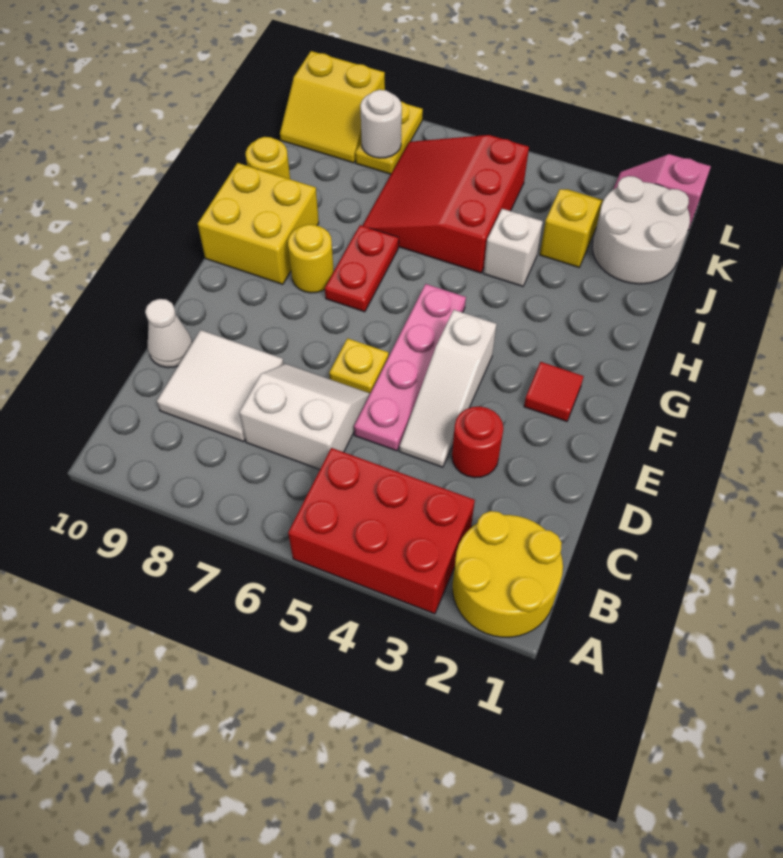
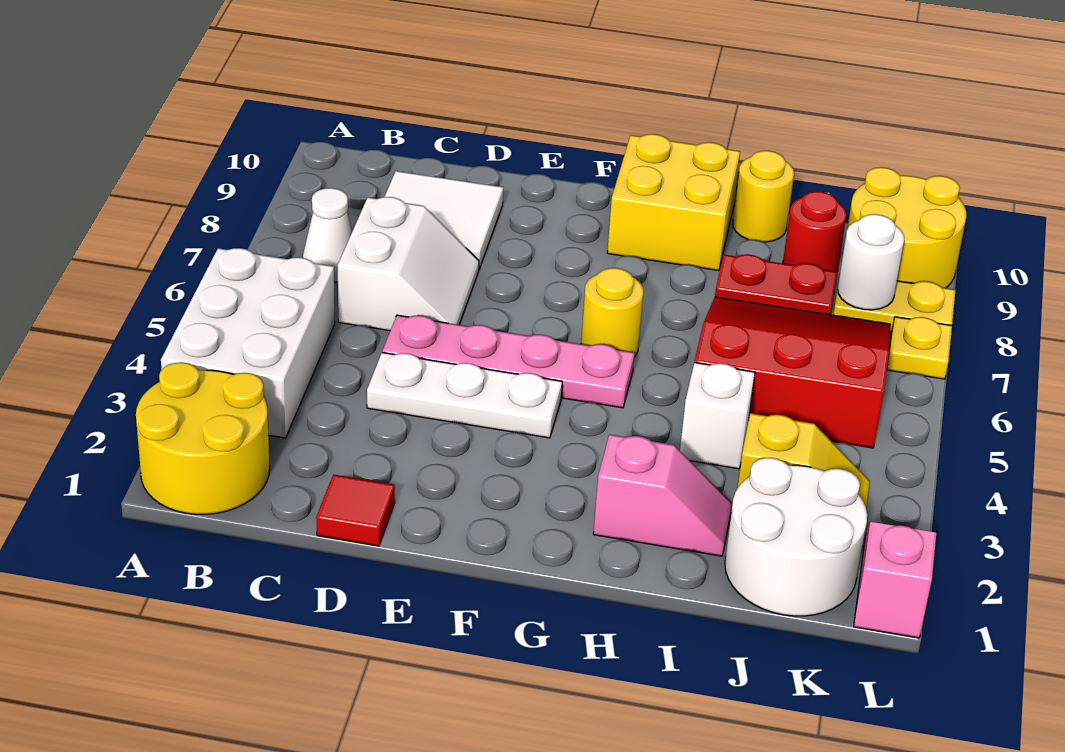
red brick A3:B5 level 1 -> white brick A3:B5 level 1
red round brick D3 level 1 -> red round brick J9 level 1
white slope D4:F4 level 1 top F -> white plate D4:F4 level 1
white cone D10 level 1 -> white cone B7 level 1
yellow plate E6 level 1 -> yellow plate L7 level 1
red tile F2 level 1 -> red tile D1 level 1
red plate G7:H7 level 1 -> red plate I8:J8 level 1
yellow round brick G8 level 1 -> yellow round brick G6 level 1
none -> pink slope H2:I2 level 1 top H
yellow slope K9:L10 level 1 top L -> yellow round brick K9:L10 level 1

